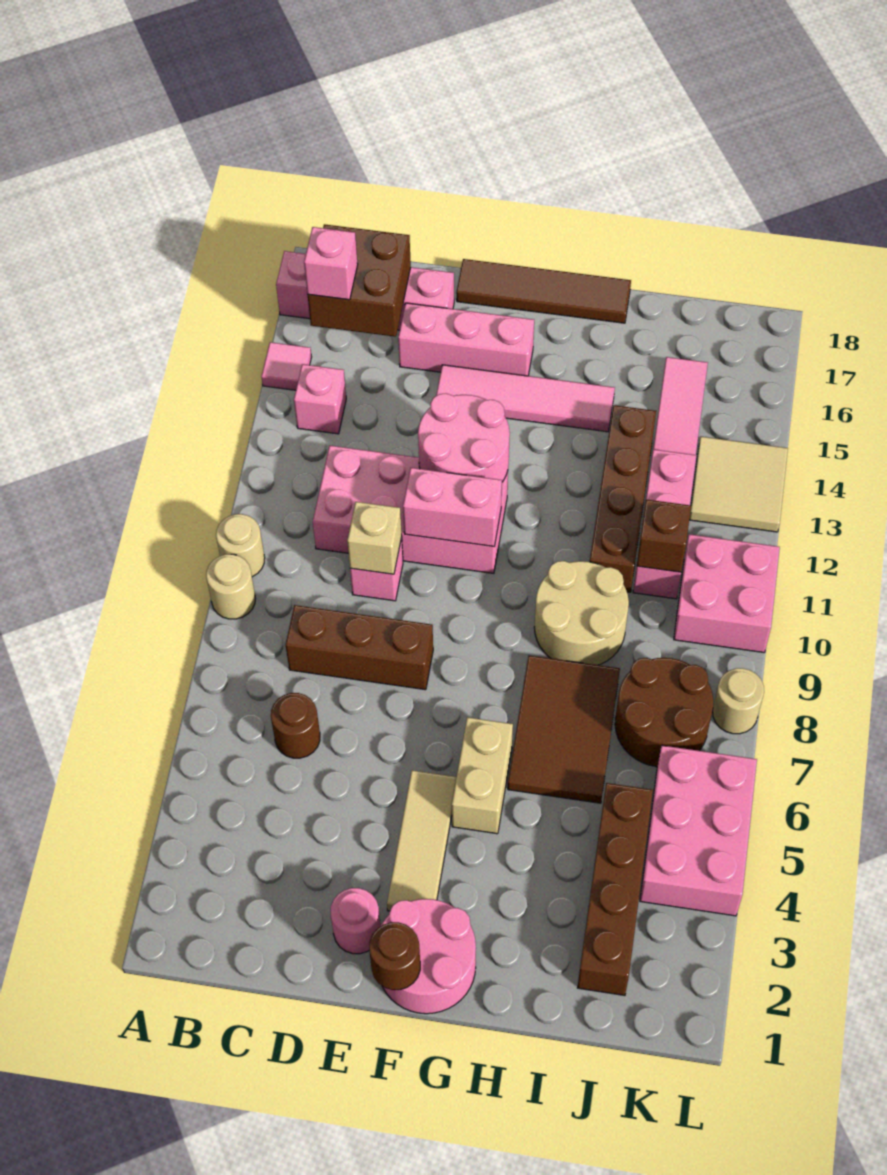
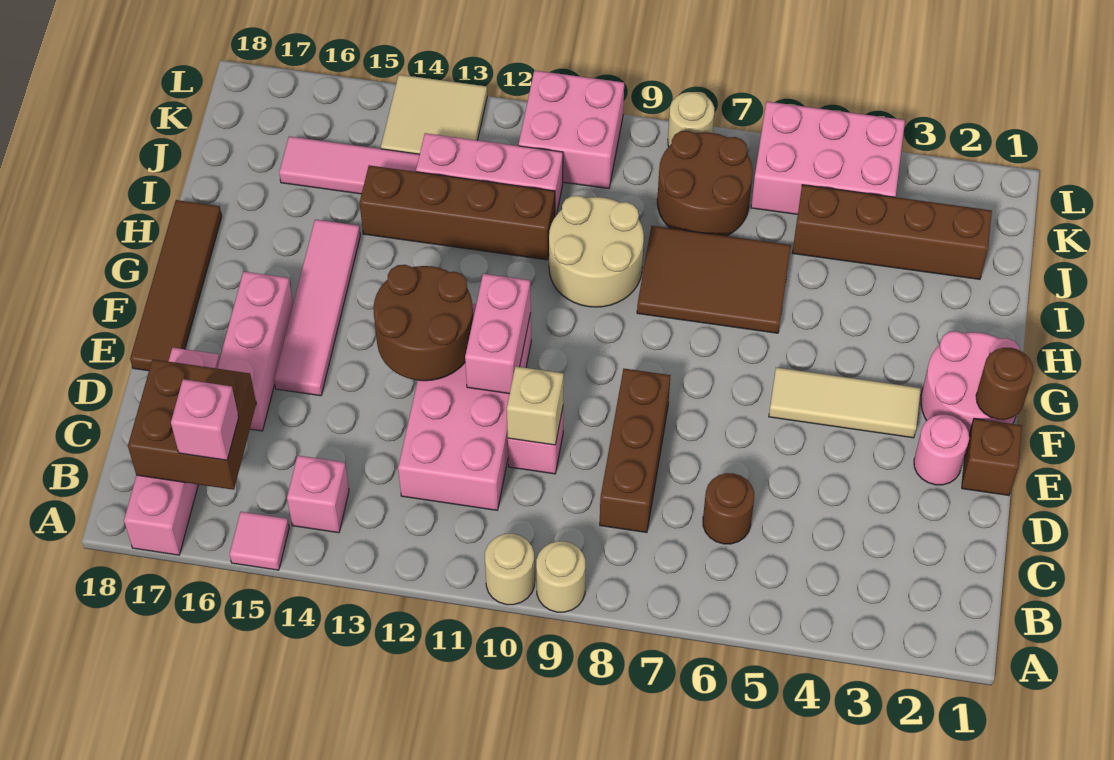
pink round brick E12:F13 level 2 -> brown round brick E12:F13 level 2
tan brick G5:G6 level 1 -> none
brown brick J11 level 2 -> brown brick E1 level 1

